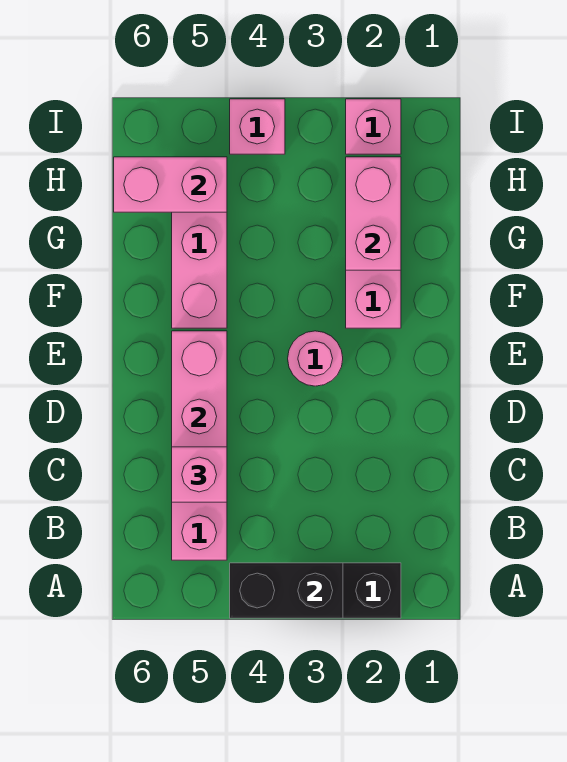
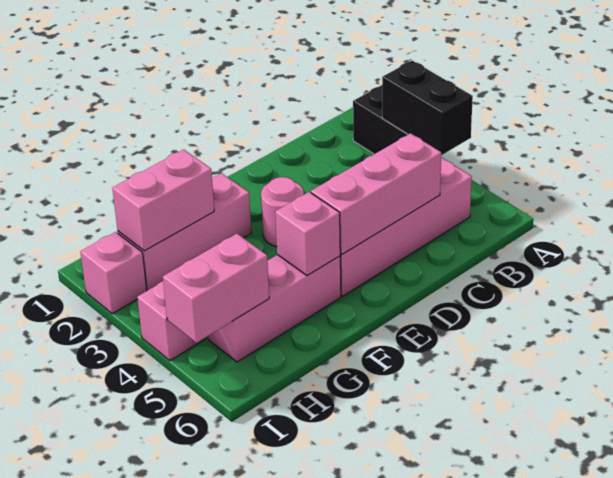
pink brick C5 level 3 -> pink brick F5 level 2
pink brick H5:H6 level 2 -> pink brick H5:I5 level 2

